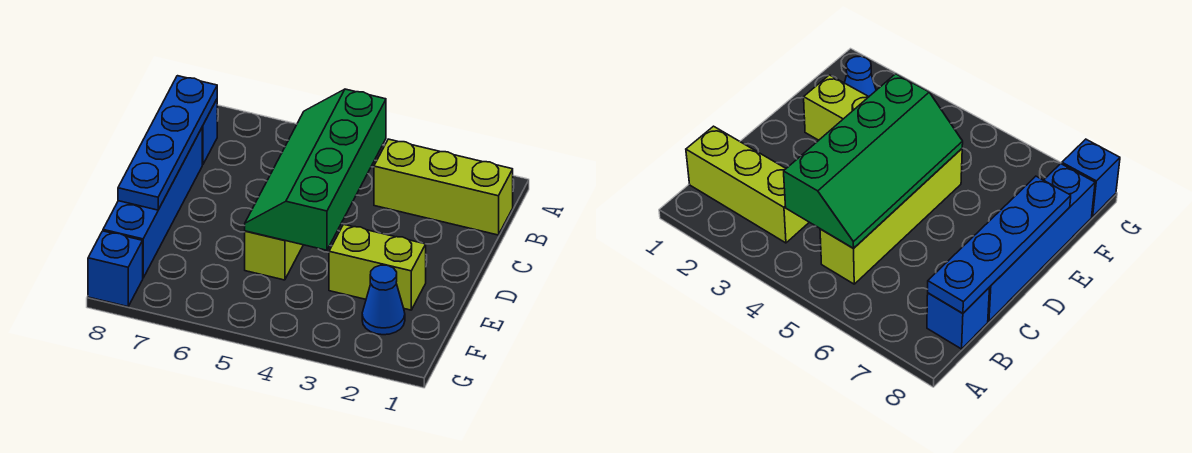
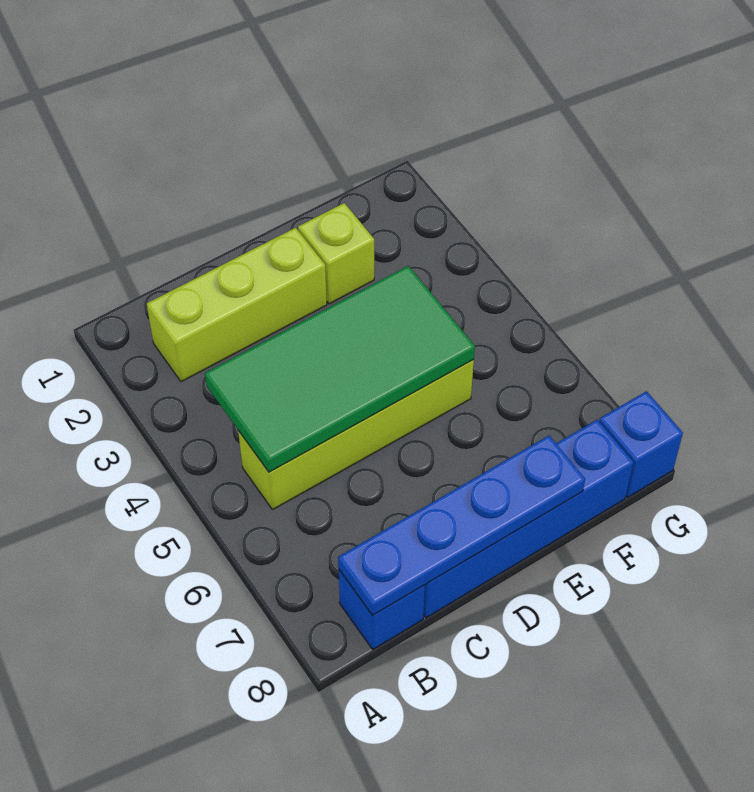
lime brick B1:B3 level 1 -> lime brick B2:D2 level 1
green slope B4:E5 level 2 top 4 -> green tile B4:E5 level 2
lime brick E2:E3 level 1 -> lime brick E2 level 1
blue cone F2 level 1 -> none

